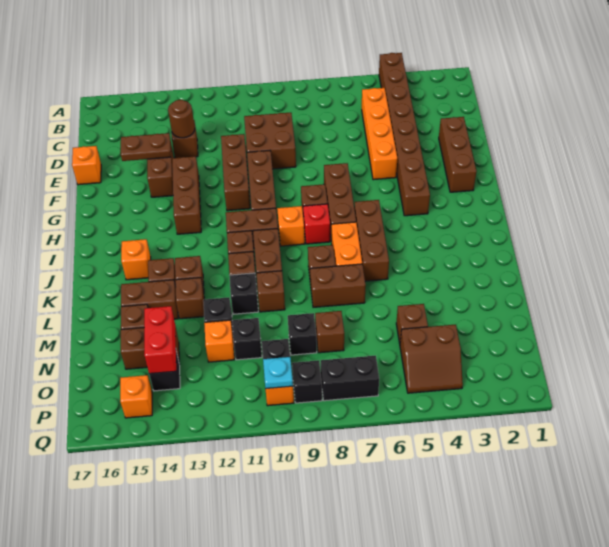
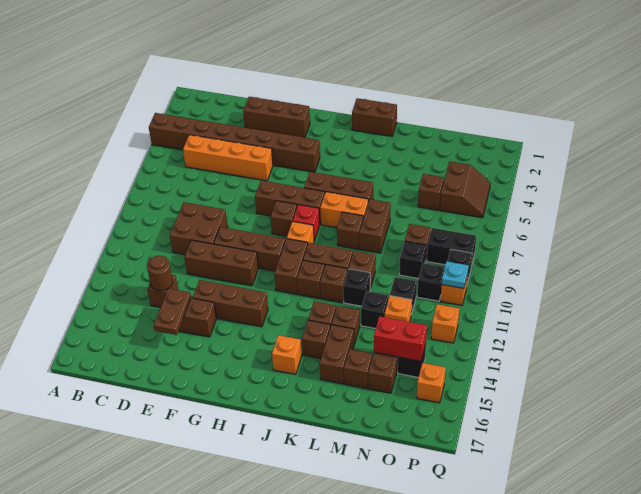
orange brick E17 level 1 -> orange brick P12 level 1
none -> brown brick J1:K1 level 1
black brick P7:P8 level 1 -> black brick O8:P8 level 1

